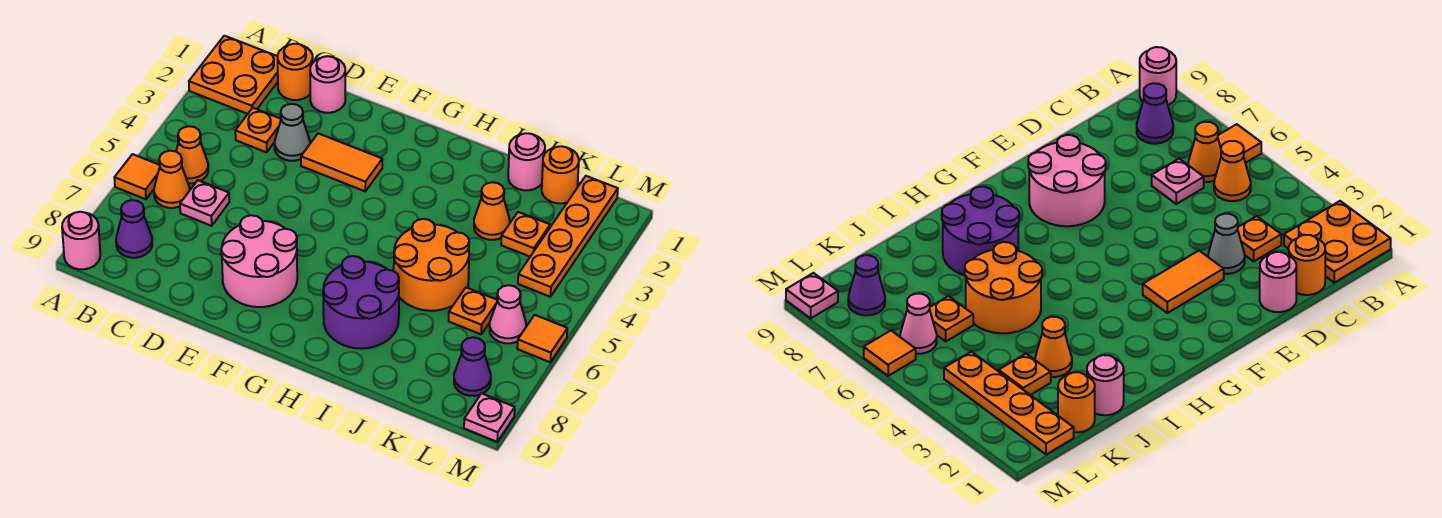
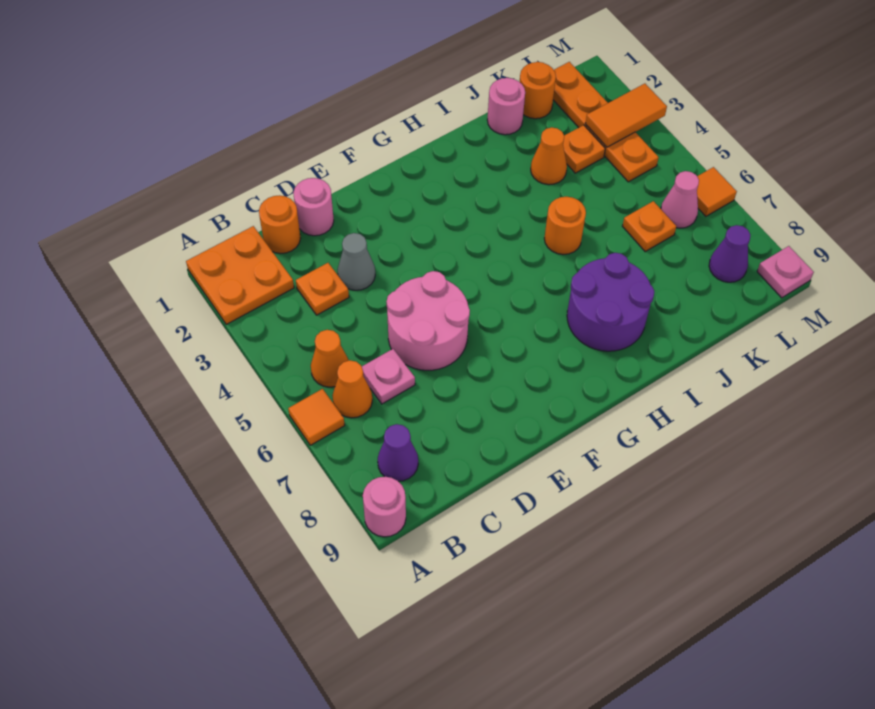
orange tile E3:F3 level 1 -> orange tile L3:M3 level 2
pink round brick E7:F8 level 1 -> pink round brick D5:E6 level 1
orange round brick I5:J6 level 1 -> orange round brick I5 level 1

